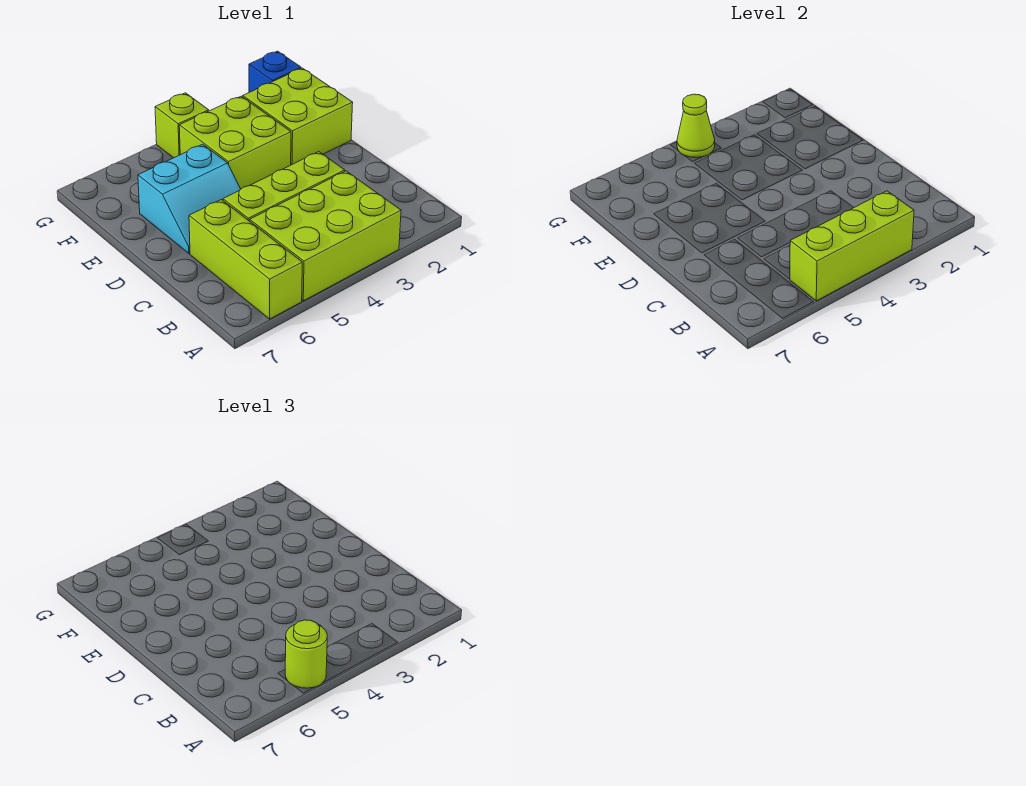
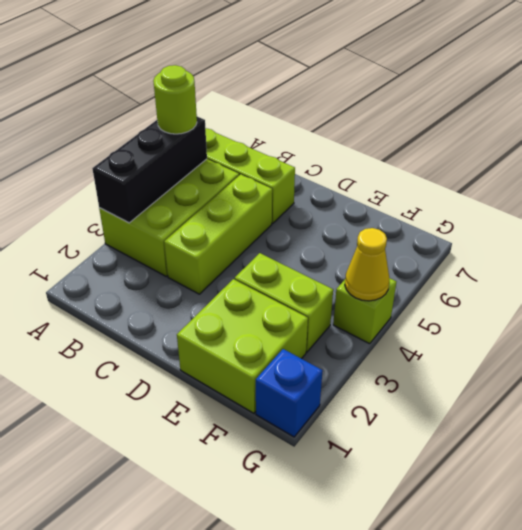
lime brick A3:A5 level 2 -> black brick A3:A5 level 2
cyan slope D5:E6 level 1 top E -> none
lime brick E3:F4 level 1 -> lime brick E3:F3 level 1
lime cone G4 level 2 -> yellow cone G4 level 2

